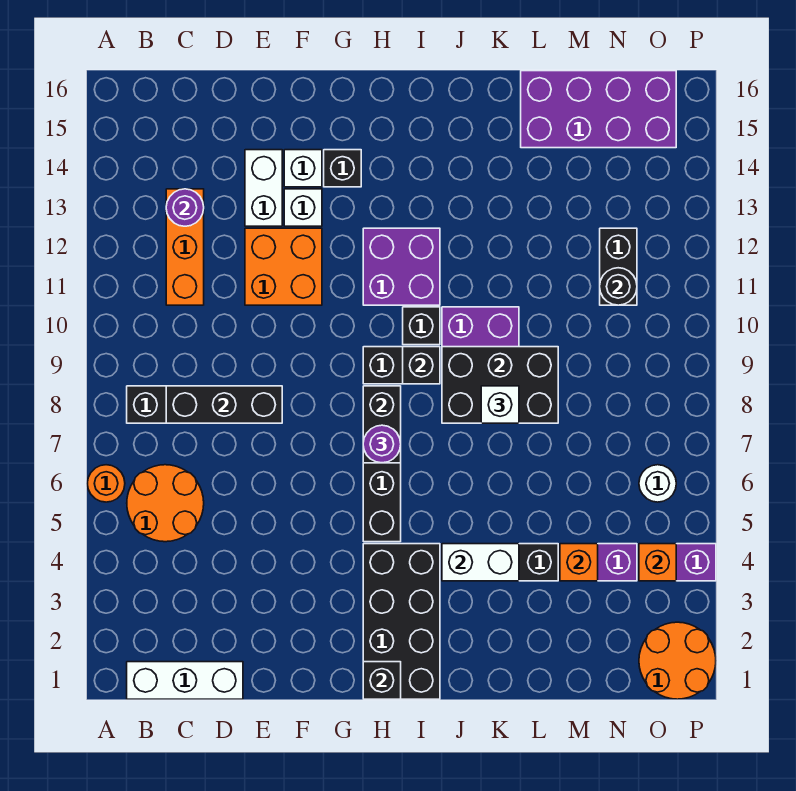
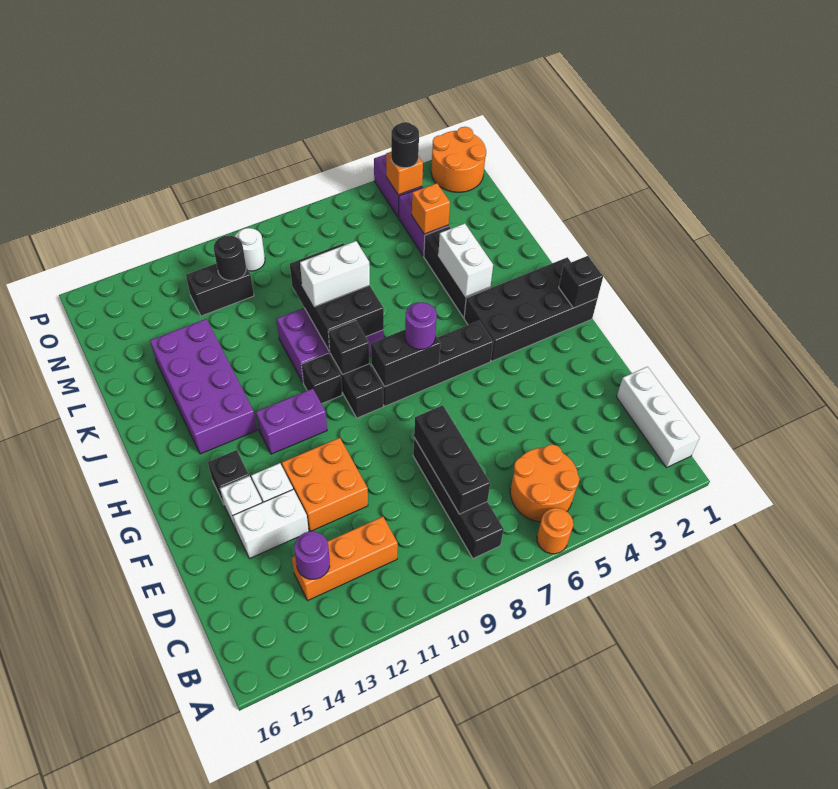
purple brick H11:I12 level 1 -> purple brick H11:H12 level 1
white brick K8 level 3 -> white brick K8:K9 level 3
purple brick L15:O16 level 1 -> purple brick I13:L14 level 1
none -> black round brick O4 level 3
white round brick O6 level 1 -> white round brick O10 level 1

